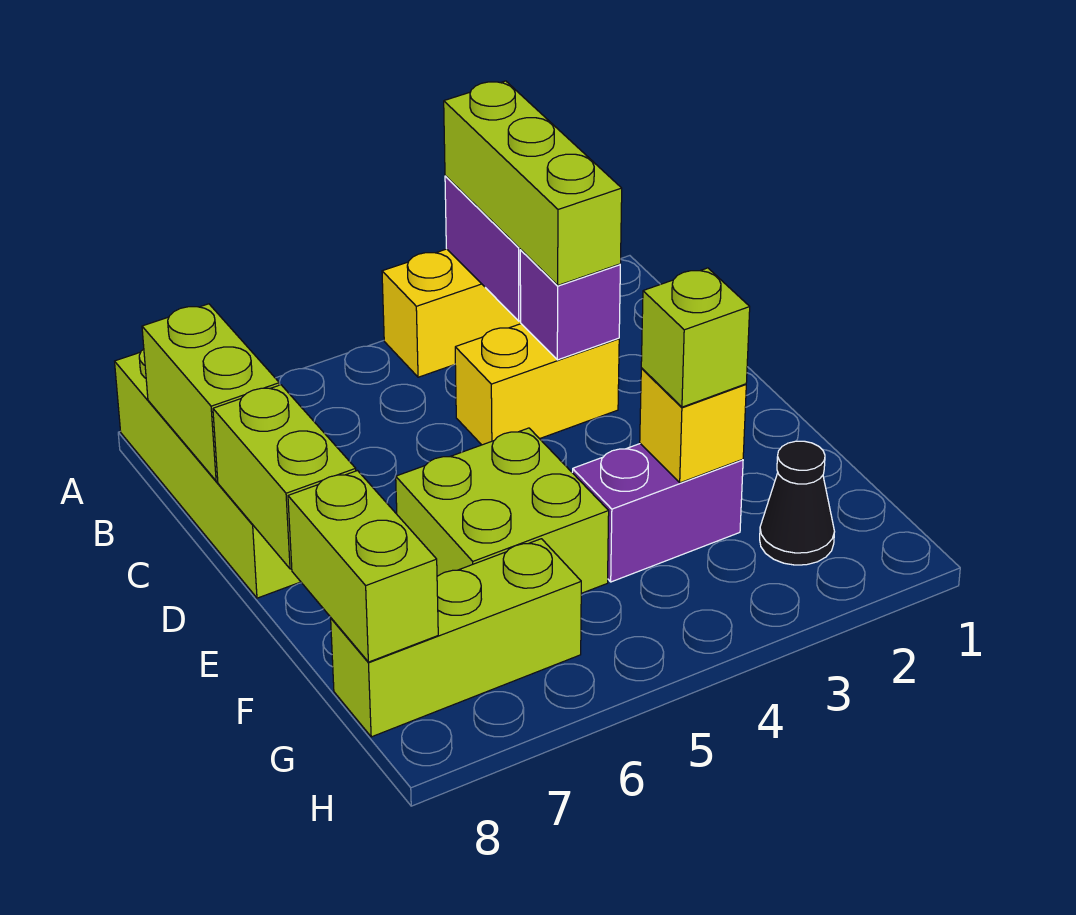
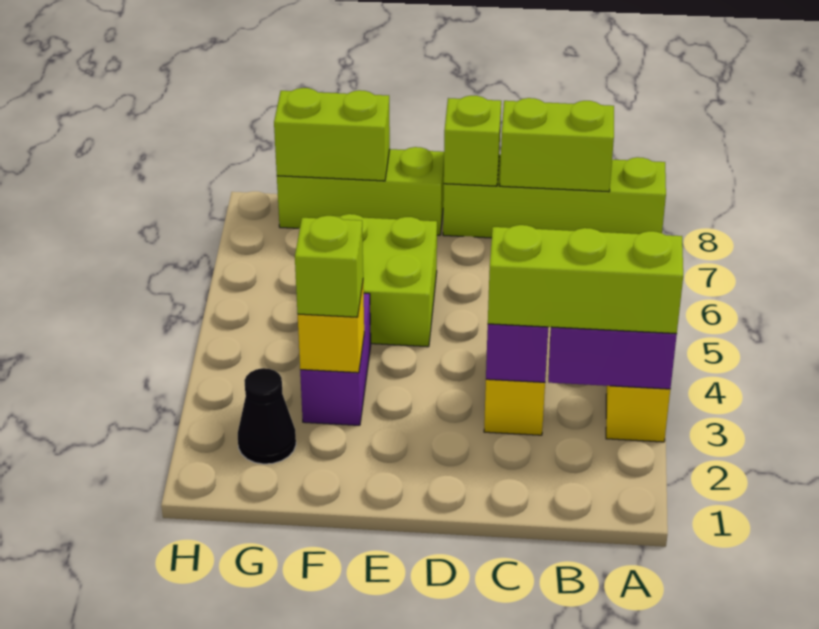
lime brick D8:E8 level 2 -> lime brick D8 level 2
lime brick G6:G8 level 1 -> lime brick E8:G8 level 1

